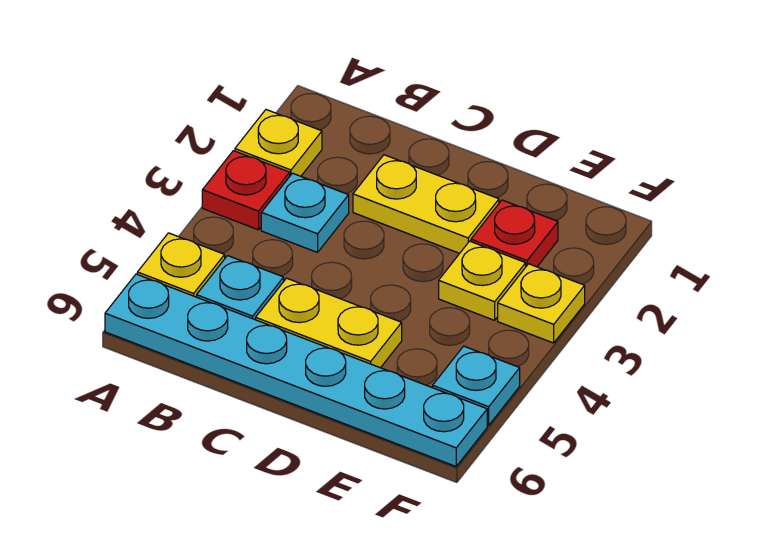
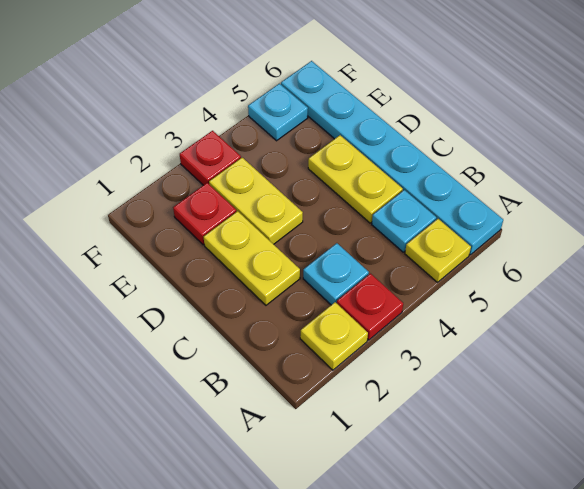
yellow plate E3 level 1 -> yellow plate D3:E3 level 1
yellow plate F3 level 1 -> red plate F3 level 1

